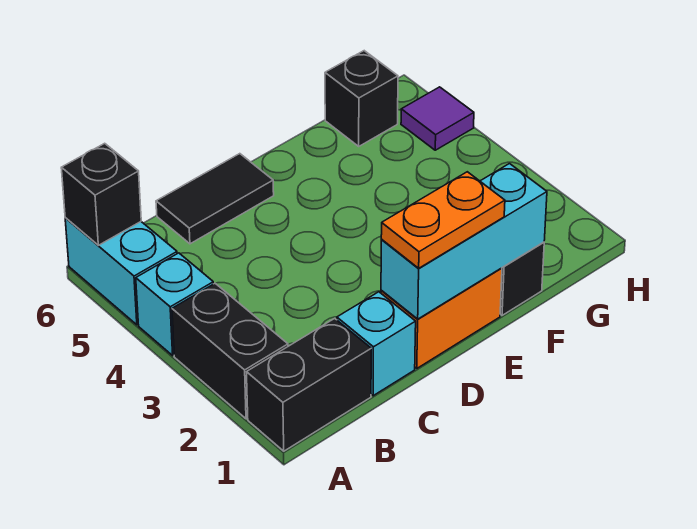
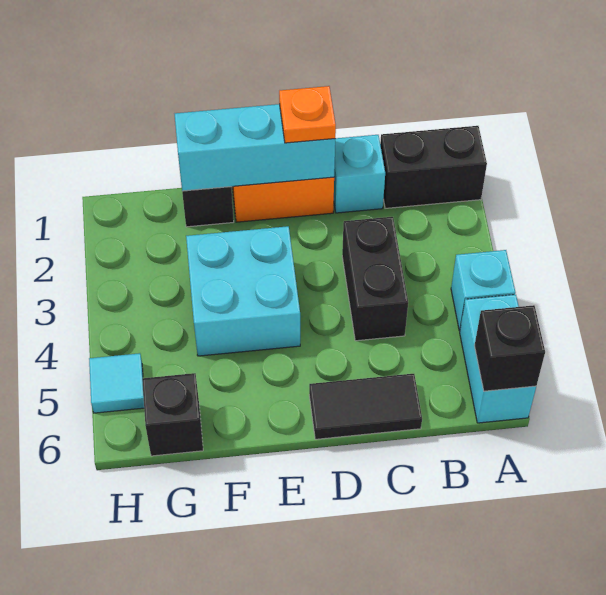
black brick A2:A3 level 1 -> black brick C3:C4 level 1
orange plate D1:E1 level 3 -> orange plate D1 level 3
none -> cyan brick E3:F4 level 1
purple tile H5 level 1 -> cyan tile H5 level 1

